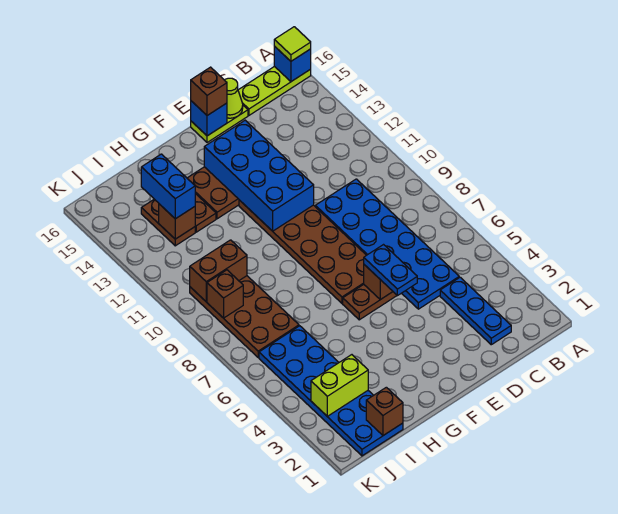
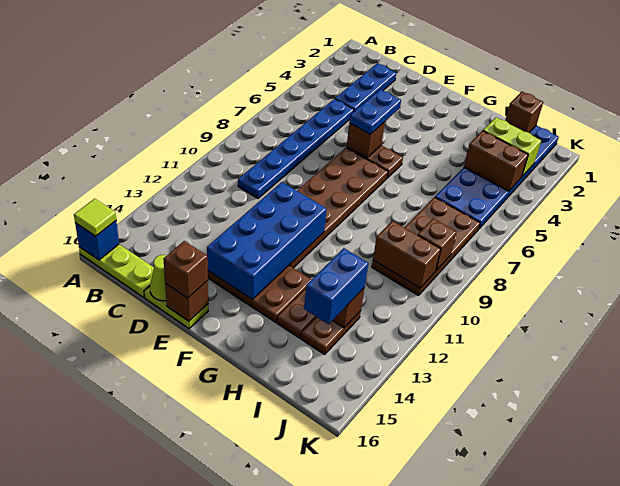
blue plate C5:D10 level 1 -> blue plate C5:C10 level 1
blue brick E16 level 2 -> brown brick E16 level 2
none -> brown brick I4:J4 level 2

